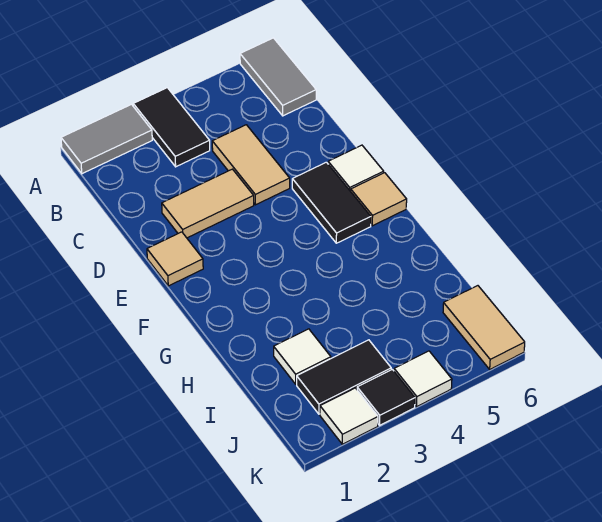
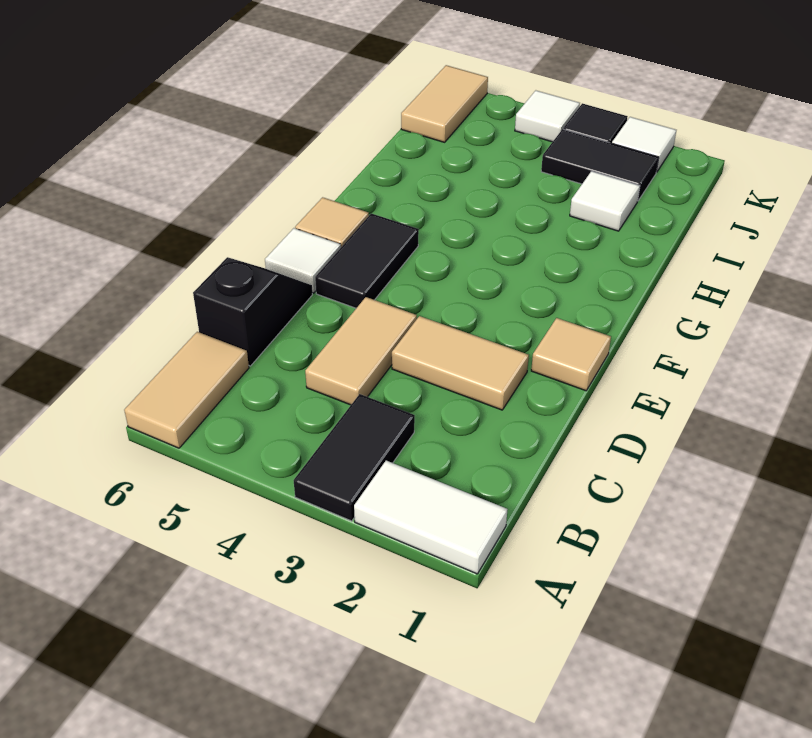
grey tile A1:A2 level 1 -> white tile A1:A2 level 1
grey tile A6:B6 level 1 -> tan tile A6:B6 level 1
none -> black slope C6:D6 level 1 top C

